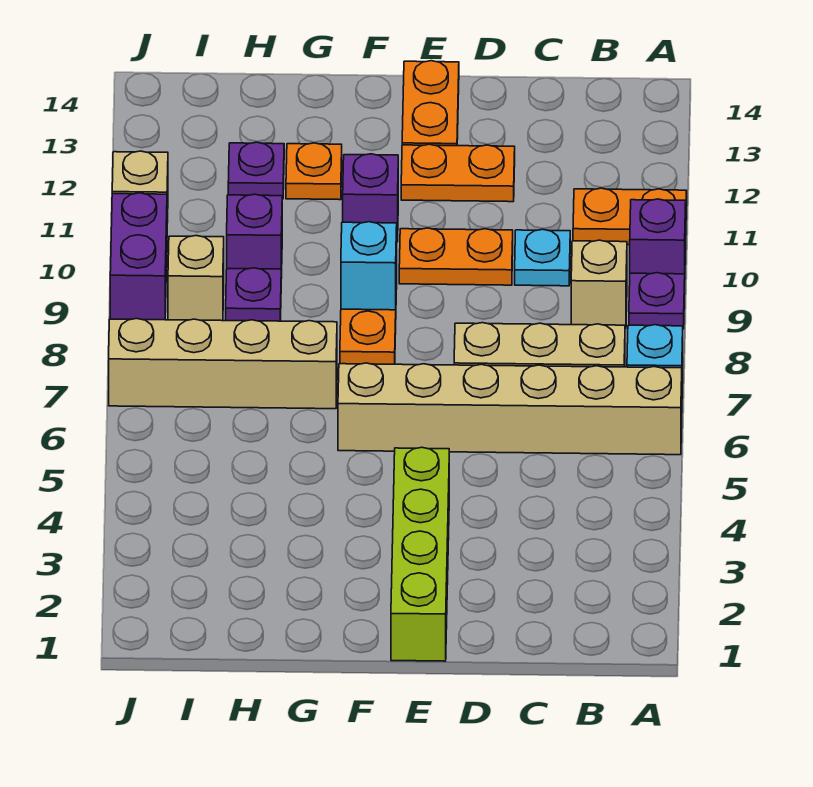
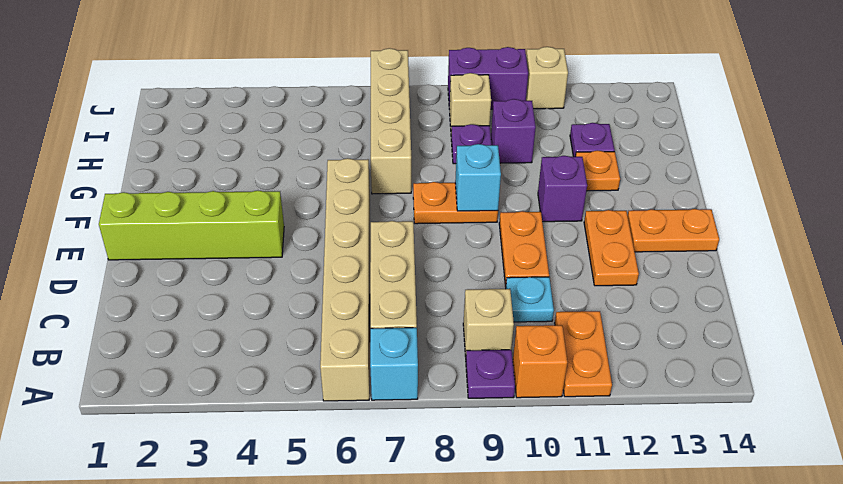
purple brick A10 level 1 -> orange brick A10 level 1

